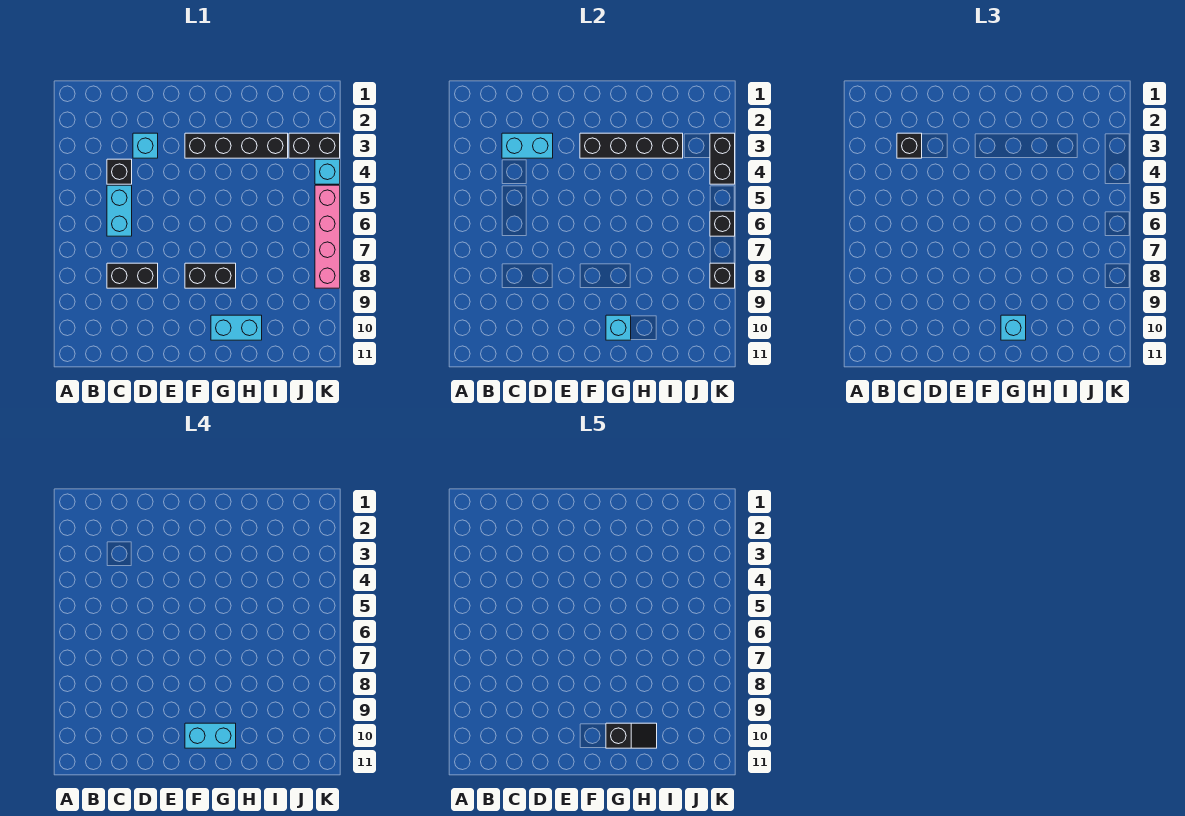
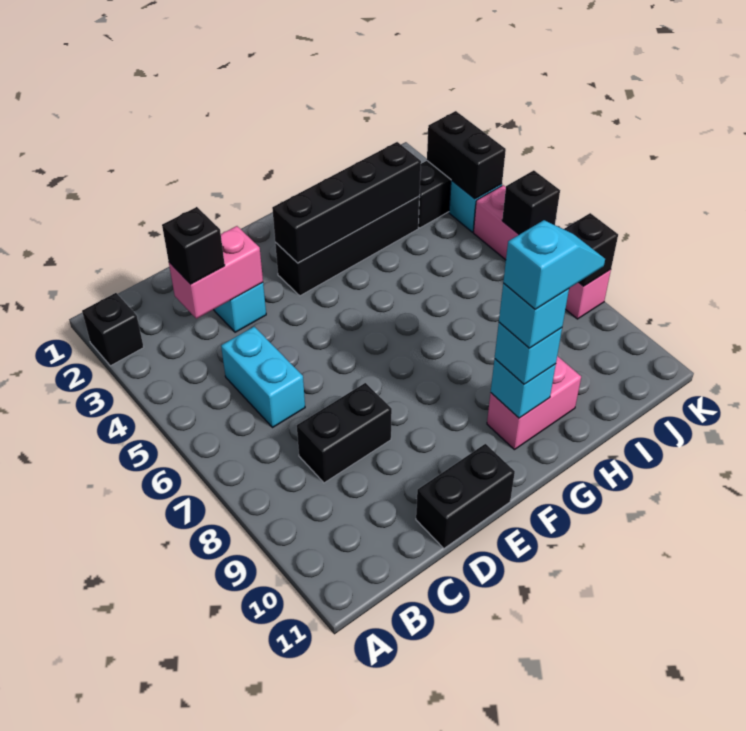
cyan brick C3:D3 level 2 -> pink brick C3:D3 level 2
black brick C4 level 1 -> black brick A2 level 1
black brick F8:G8 level 1 -> black brick D11:E11 level 1
cyan brick F10:G10 level 4 -> cyan brick G10 level 4
cyan brick G10:H10 level 1 -> pink brick G10:H10 level 1
black slope G10:H10 level 5 top G -> cyan slope G10:H10 level 5 top G

